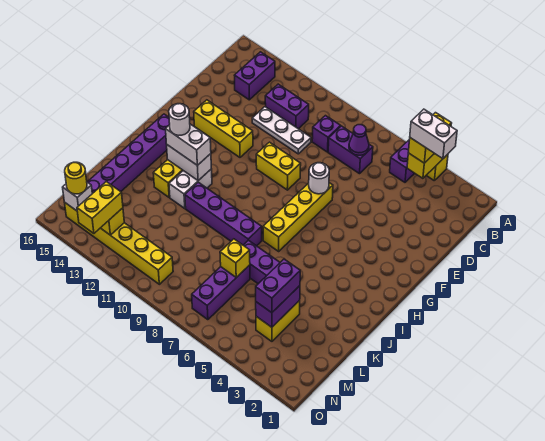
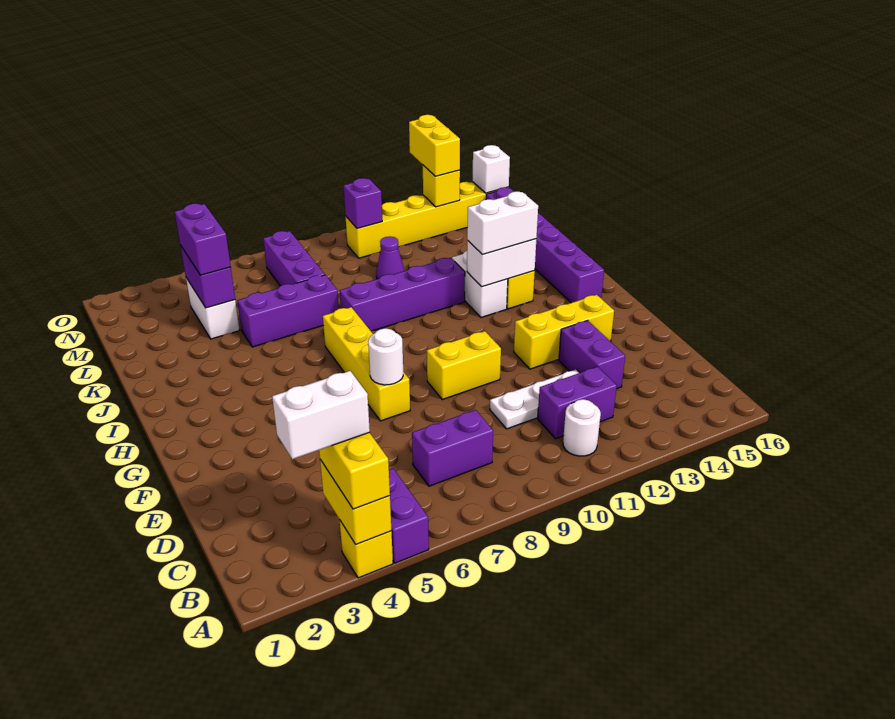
purple brick B14:C14 level 1 -> purple brick D13:E13 level 1
purple cone C7 level 2 -> purple cone L10 level 1
purple brick C9 level 1 -> purple brick N10 level 2
white round brick I13 level 4 -> white round brick B11 level 1
yellow brick L4:M4 level 1 -> white brick L4:M4 level 1
yellow brick L7 level 2 -> none
yellow round brick N15 level 3 -> none

